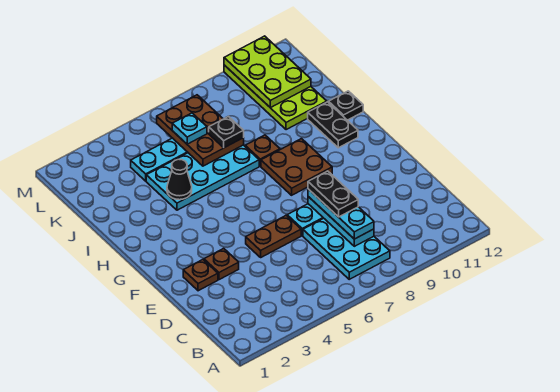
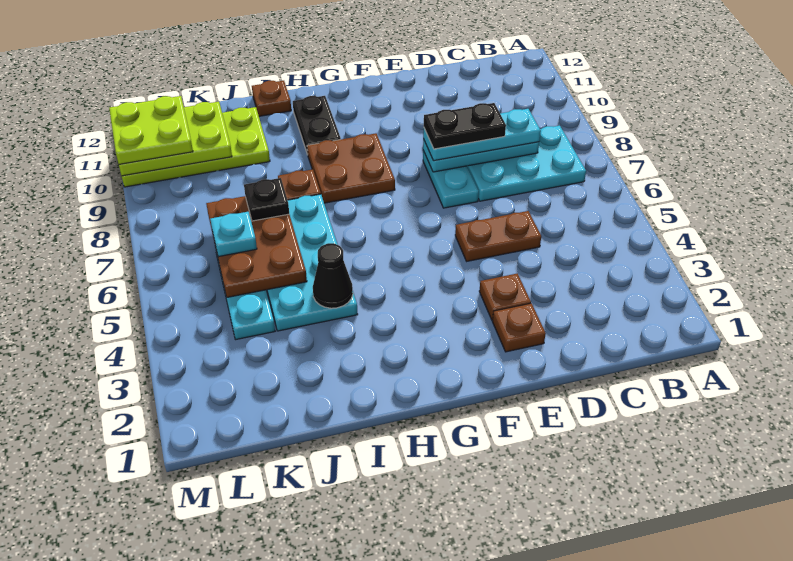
brown plate E5:E6 level 1 -> brown plate D5:E5 level 1
black plate H11:I11 level 1 -> black plate H10:H11 level 1
black plate I12 level 1 -> brown plate I12 level 1
brown plate J6:L7 level 2 -> brown plate J5:K7 level 2
none -> lime plate L10:M11 level 3

